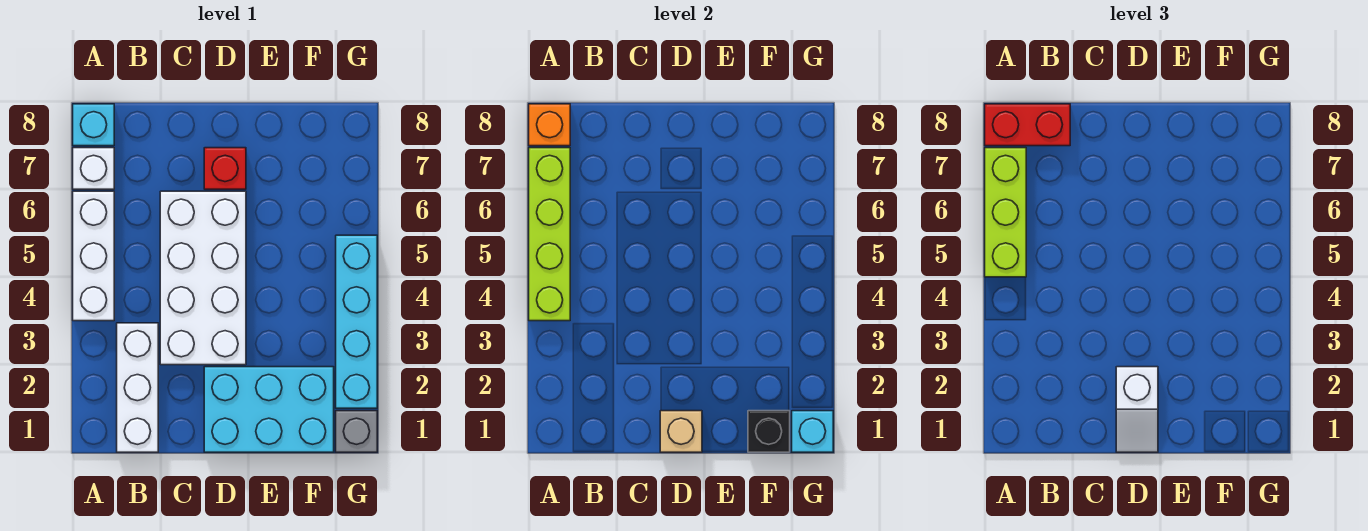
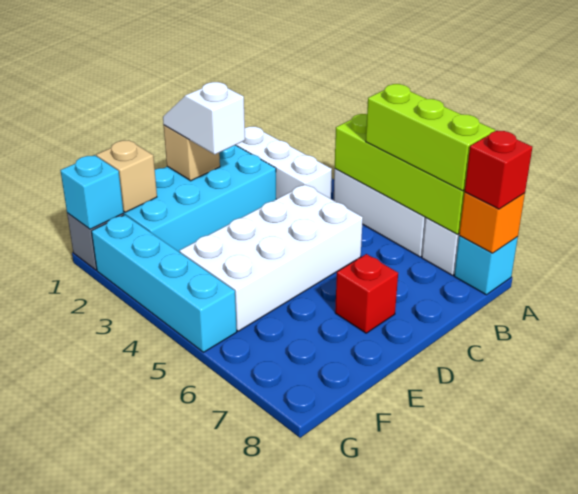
red brick A8:B8 level 3 -> red brick A8 level 3
white brick C3:D6 level 1 -> white brick C4:F5 level 1
cyan brick D1:F2 level 1 -> cyan brick C1:F2 level 1
black brick F1 level 2 -> tan brick F1 level 2

